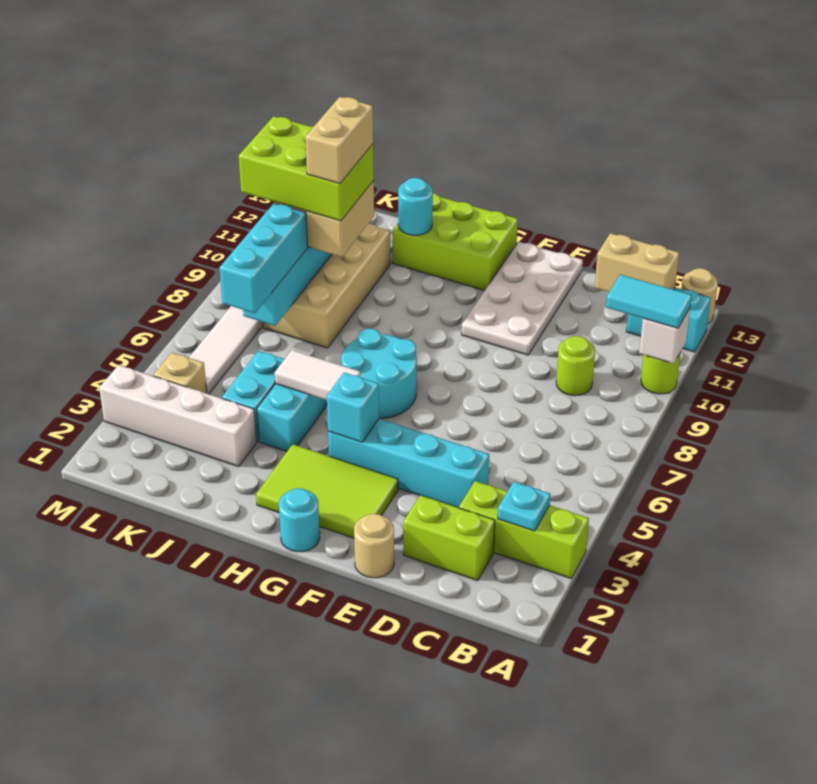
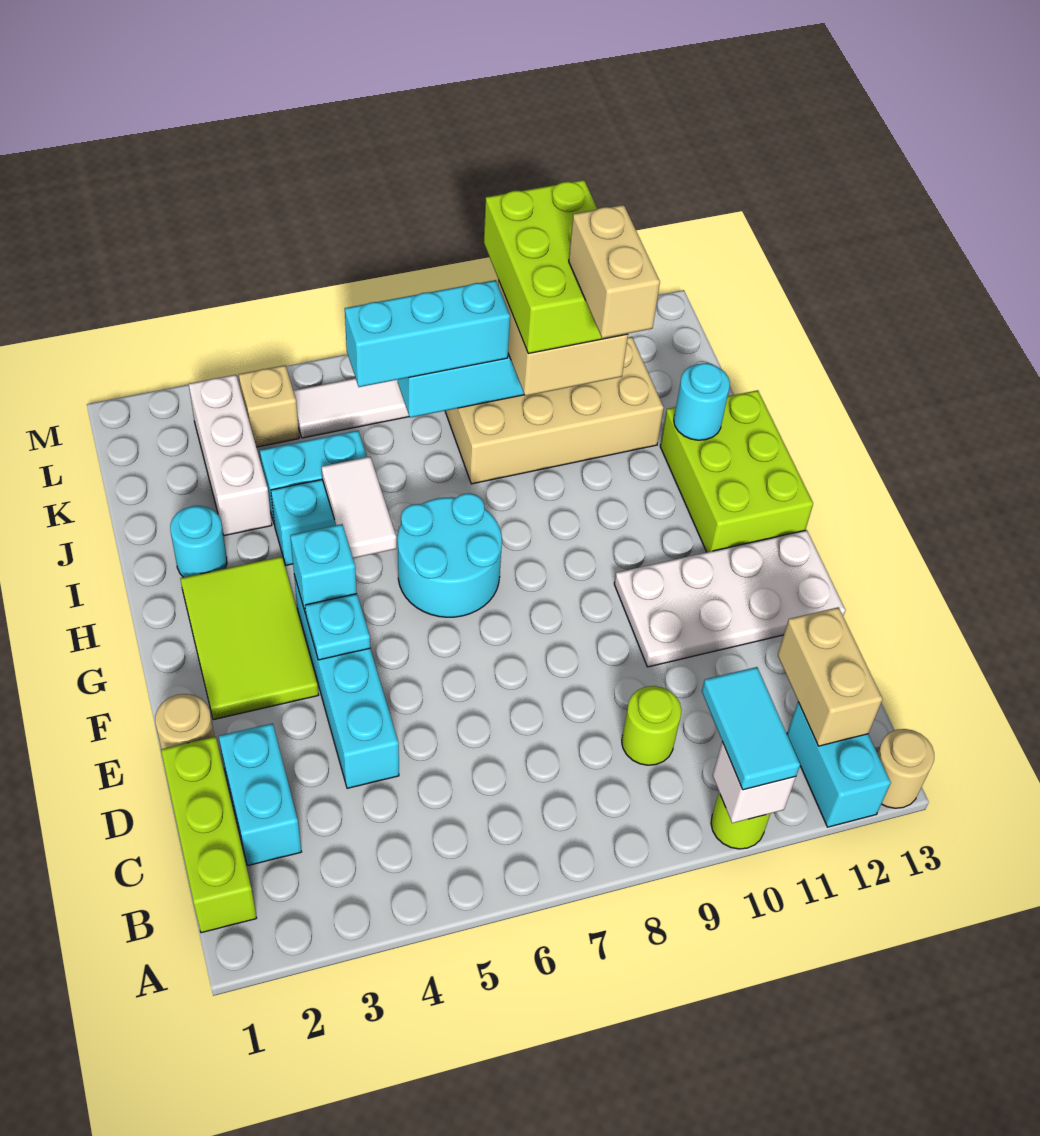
lime brick A3:C3 level 1 -> lime brick B1:D1 level 1
cyan plate B3 level 2 -> cyan plate F4 level 2
lime brick C2:D2 level 1 -> cyan brick C2:D2 level 1
cyan round brick G1 level 1 -> cyan round brick I2 level 1
white brick J3:M3 level 1 -> white brick J3:L3 level 1
tan brick J9:J10 level 5 -> tan brick I10:J10 level 5

